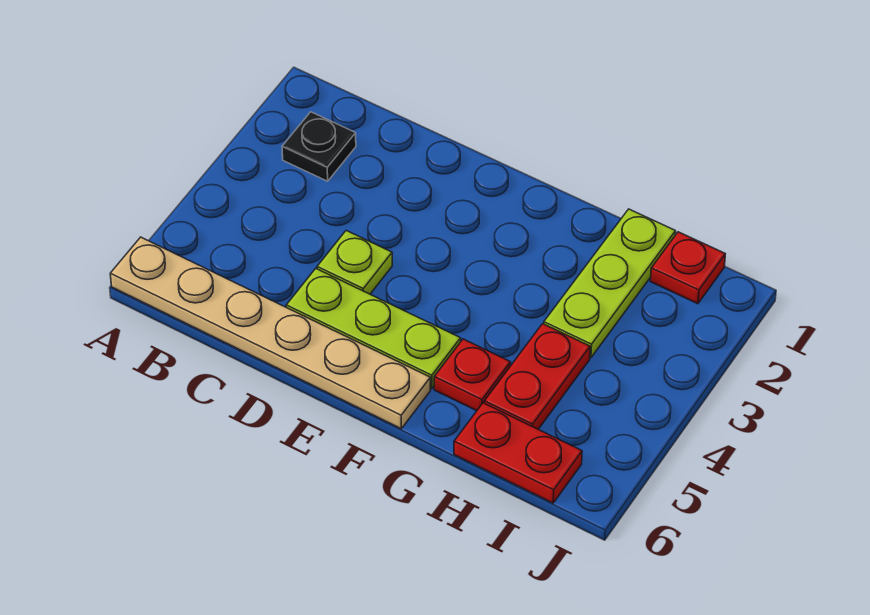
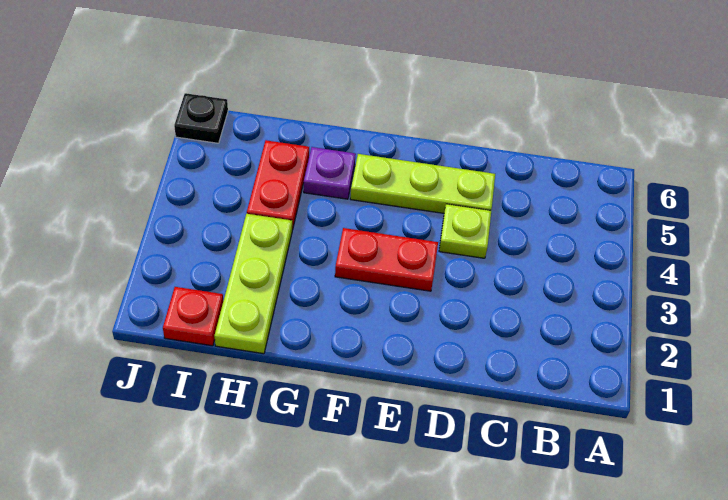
tan plate A6:F6 level 1 -> none
black plate B2 level 1 -> black plate J6 level 1
red plate G5 level 1 -> purple plate G5 level 1
red plate H6:I6 level 1 -> red plate E3:F3 level 1

